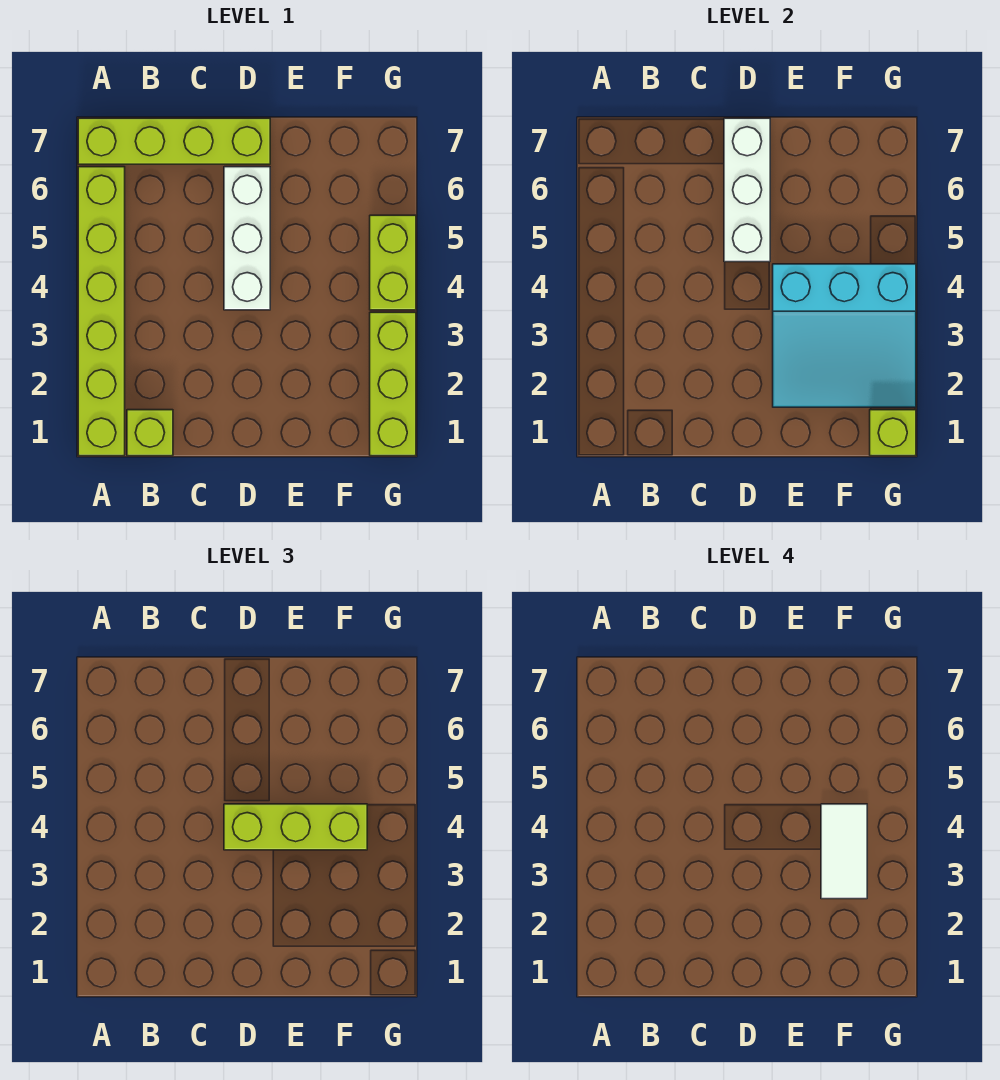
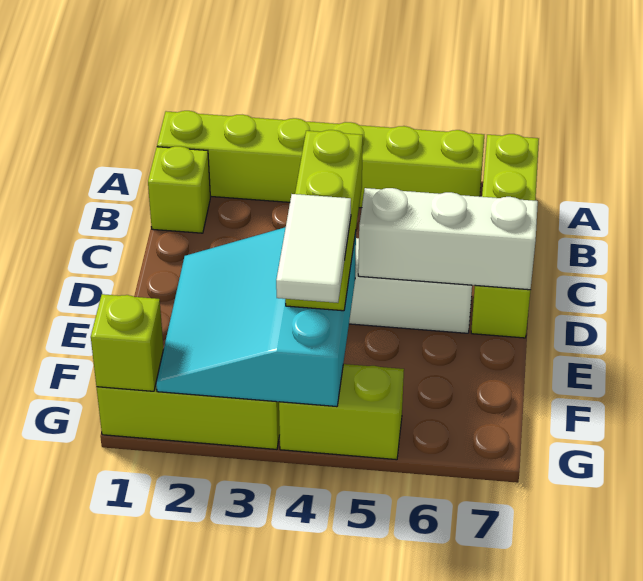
white tile F3:F4 level 4 -> white tile F4:G4 level 4

